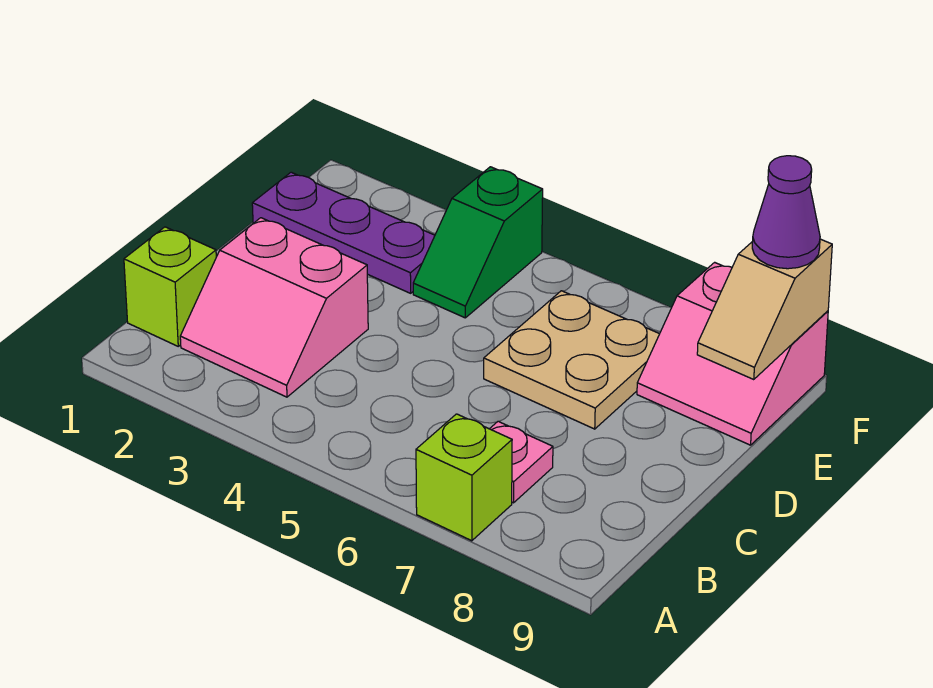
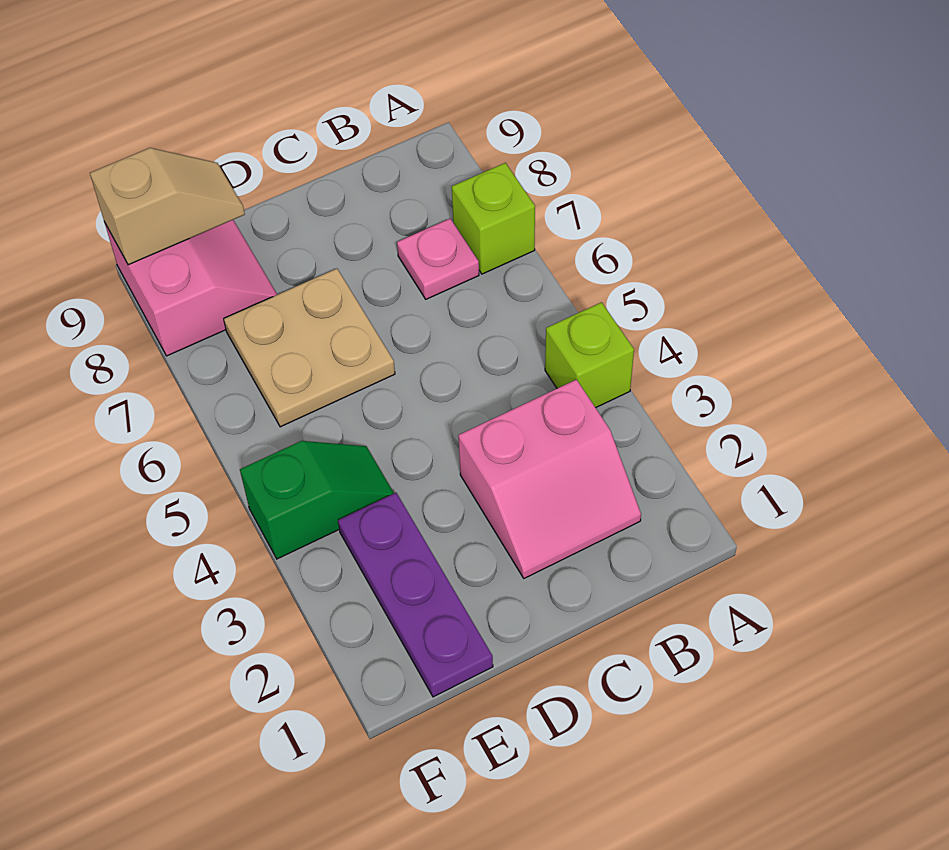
lime brick B1 level 1 -> lime brick A4 level 1
pink slope B2:C3 level 1 top C -> pink slope B2:C3 level 1 top 3
purple cone F9 level 3 -> none

